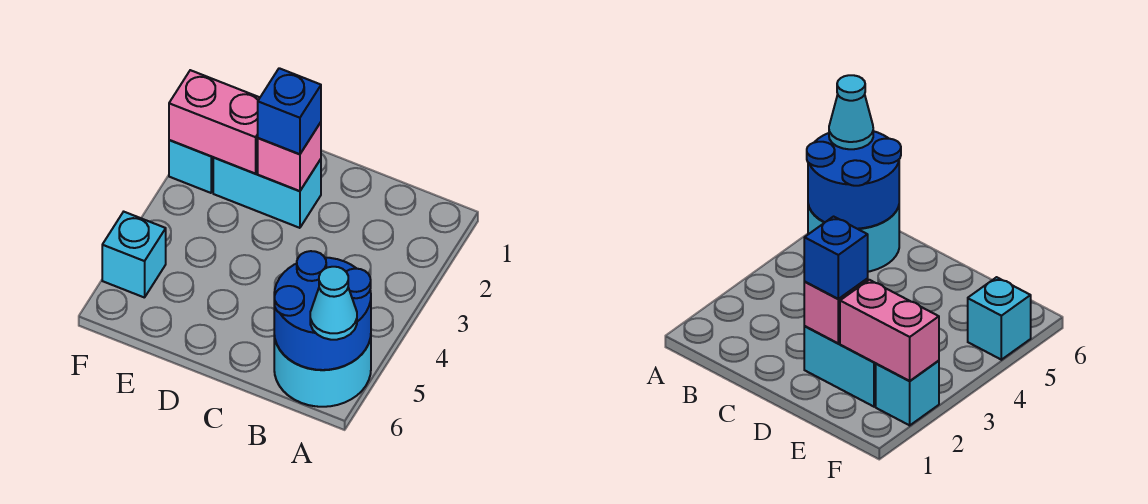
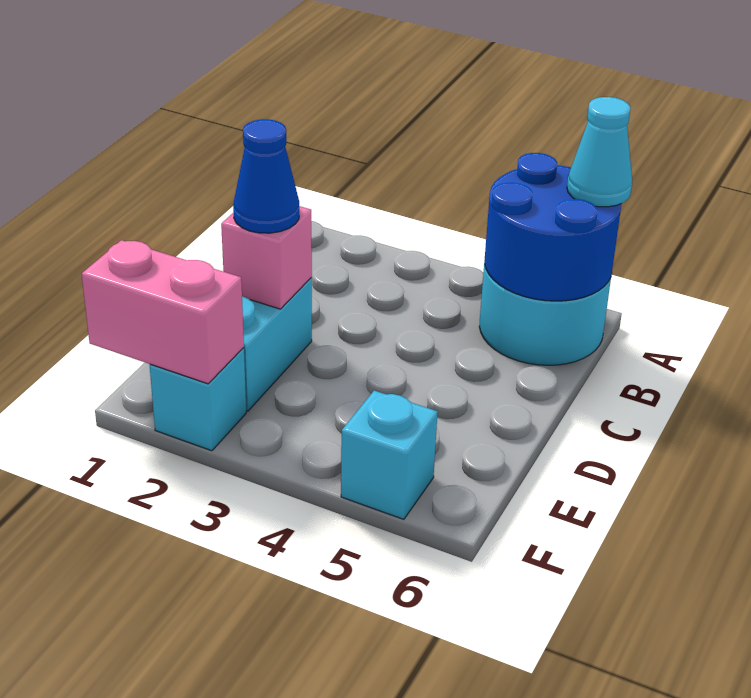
blue brick D2 level 3 -> blue cone D2 level 3
pink brick E2:F2 level 2 -> pink brick F1:F2 level 2

